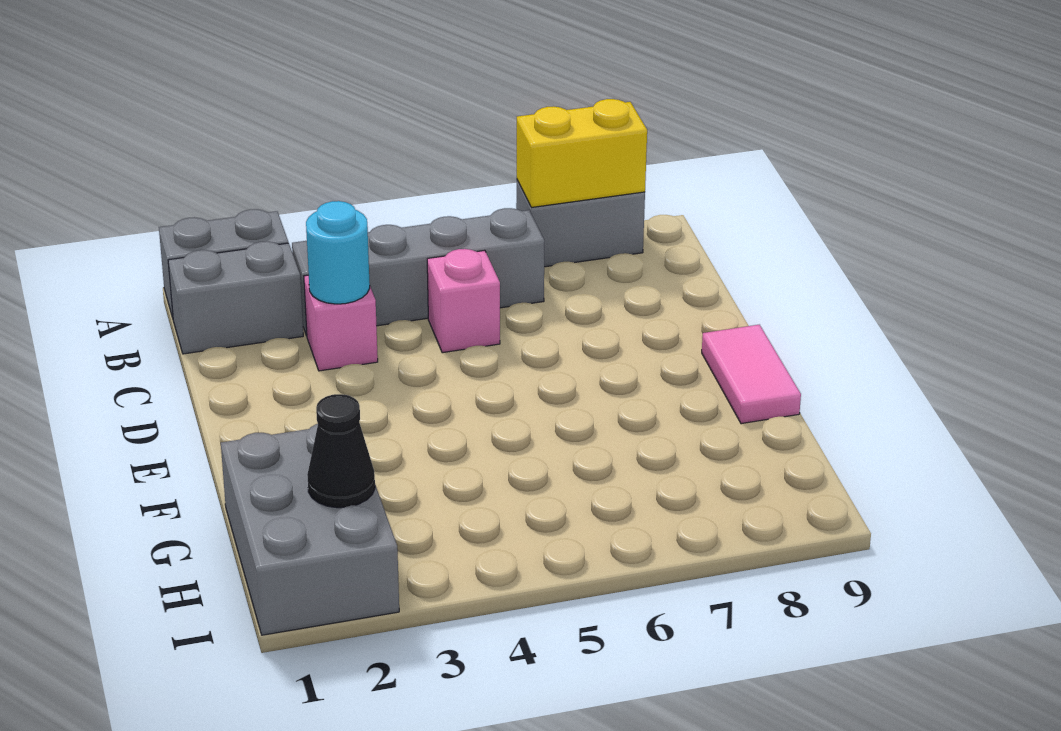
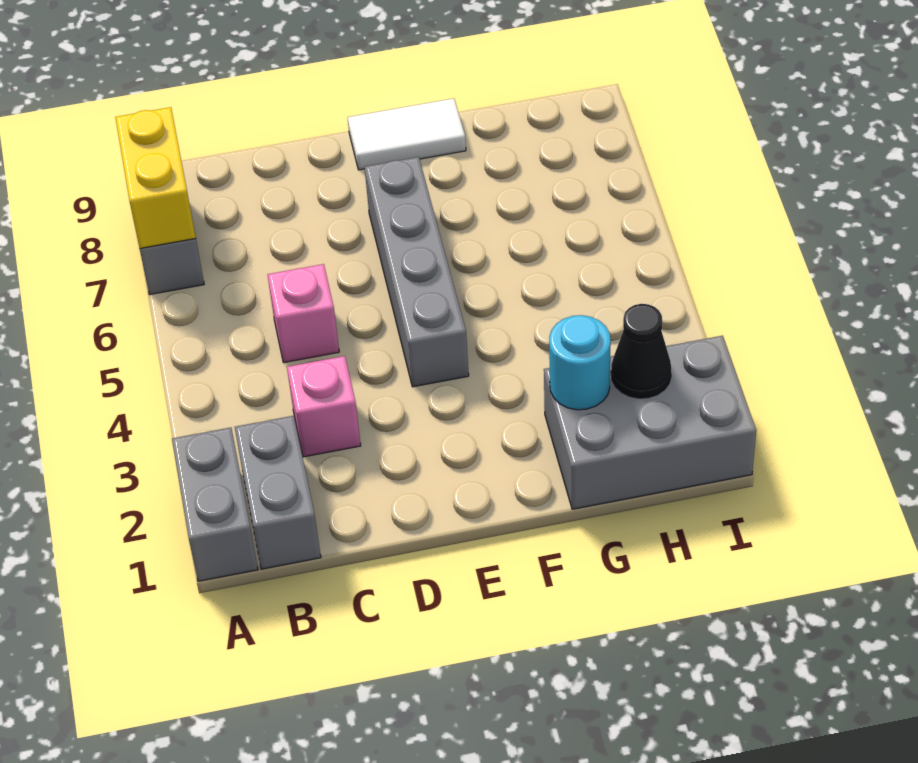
grey brick B3:B6 level 1 -> grey brick E4:E7 level 1
cyan round brick C3 level 2 -> cyan round brick G2 level 2
pink tile E9:F9 level 1 -> white tile E9:F9 level 1

